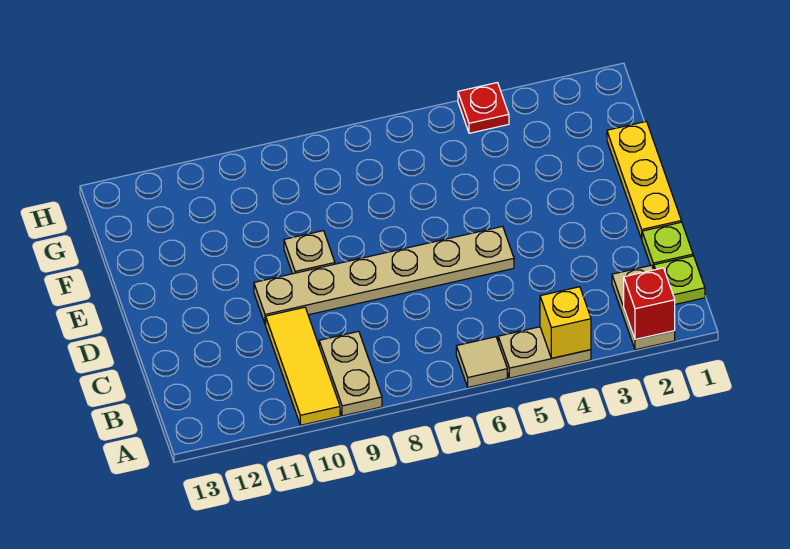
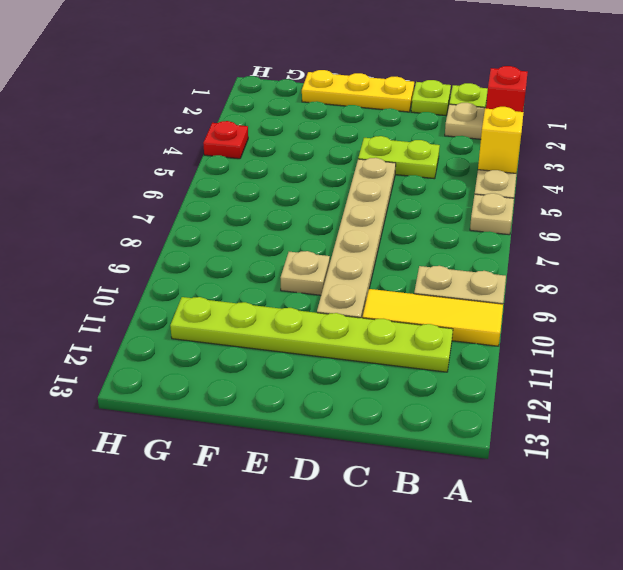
tan tile A6 level 1 -> tan plate A6 level 1
none -> lime plate B11:G11 level 1
none -> lime plate C4:D4 level 1

